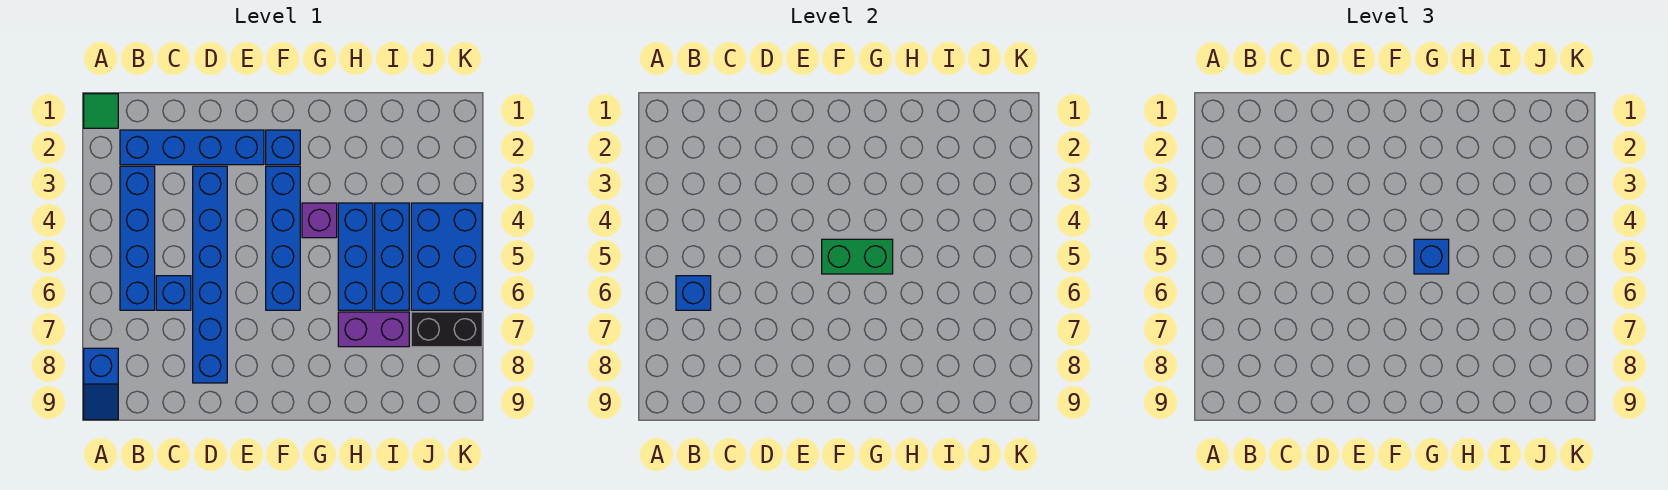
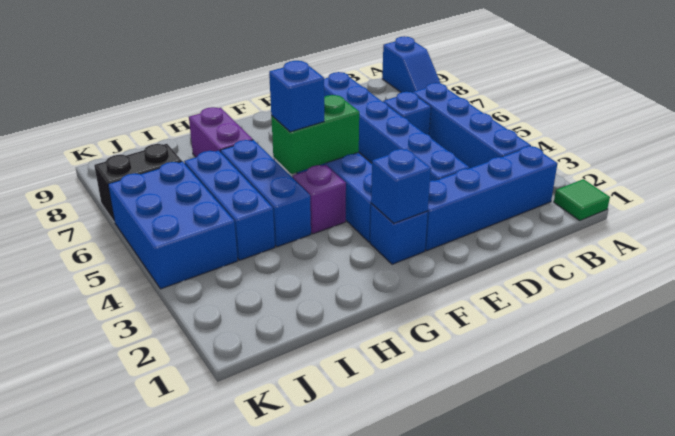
blue slope A8:A9 level 1 top 8 -> blue slope A8:A9 level 1 top 9
blue brick B6 level 2 -> blue brick F2 level 2
purple brick H7:I7 level 1 -> purple brick H7:H8 level 1

